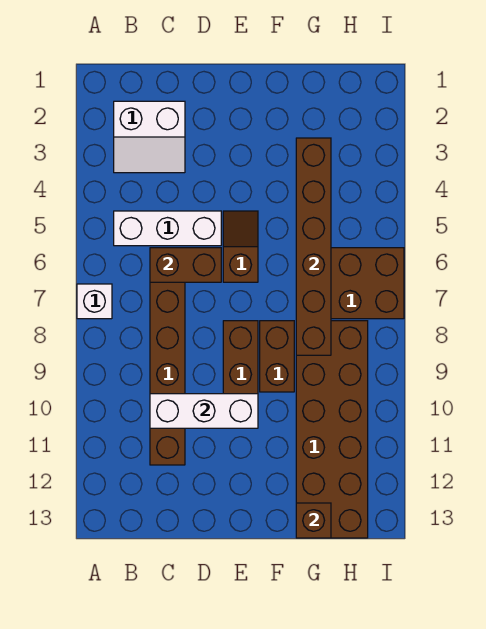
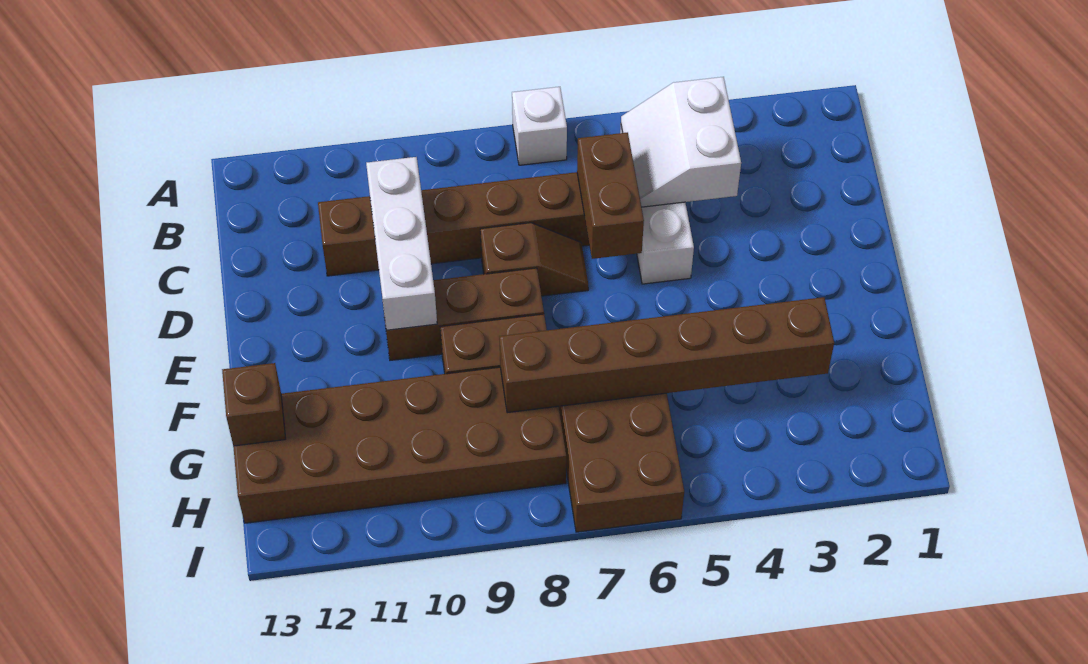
white slope B2:C3 level 1 top 2 -> white slope B4:C5 level 2 top 4
brown slope E5:E6 level 1 top 6 -> brown slope D7:D8 level 1 top 8

